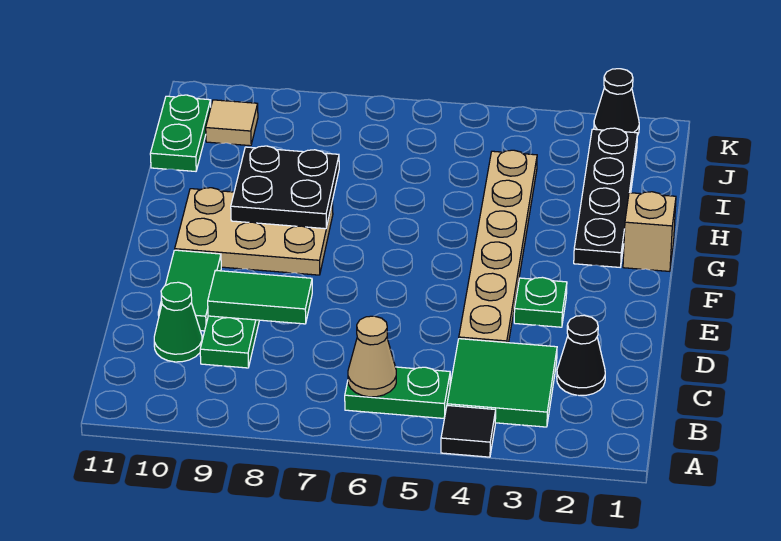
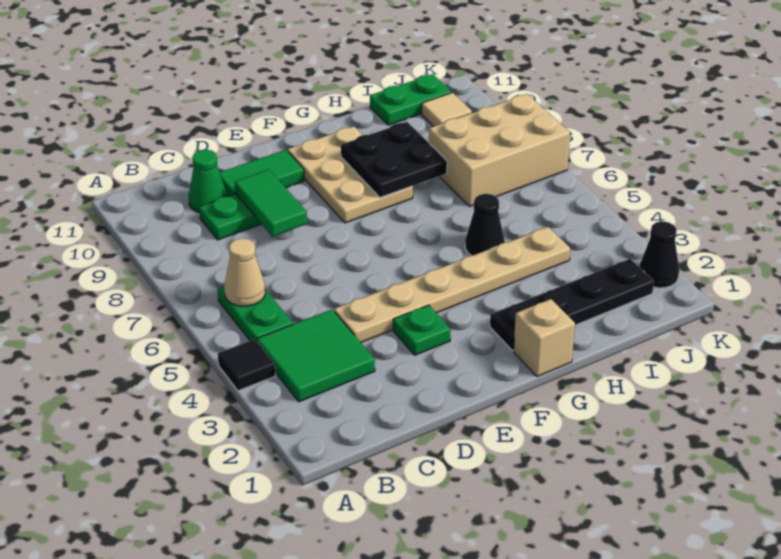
black cone C2 level 1 -> black cone H5 level 1
none -> tan brick I7:K8 level 1

